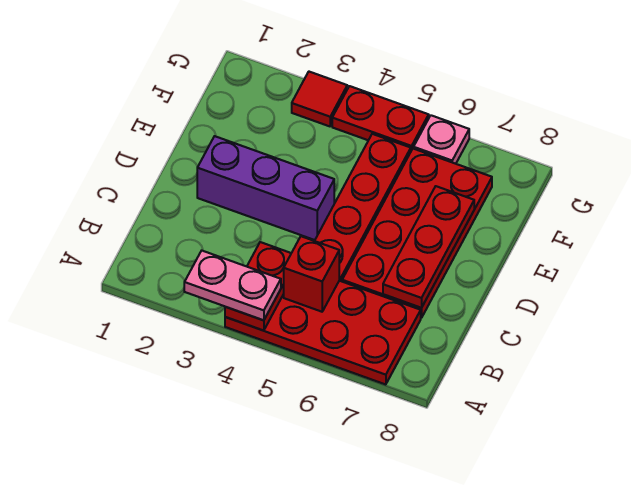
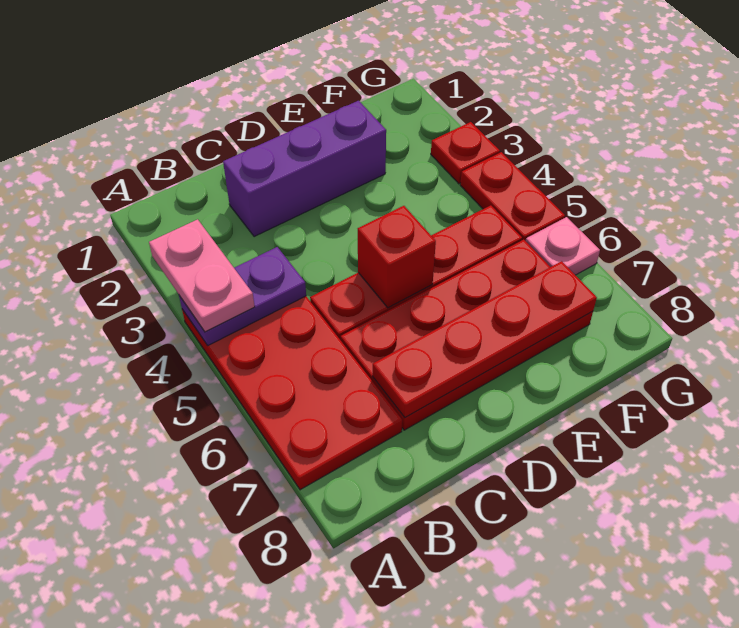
red plate A4:B4 level 2 -> purple plate A4:B4 level 2
red brick B5 level 2 -> red brick D5 level 2
red plate C7:E7 level 2 -> red plate C7:F7 level 2
purple brick D2:D4 level 1 -> purple brick C2:E2 level 1
red tile G3 level 1 -> red plate G3 level 1

